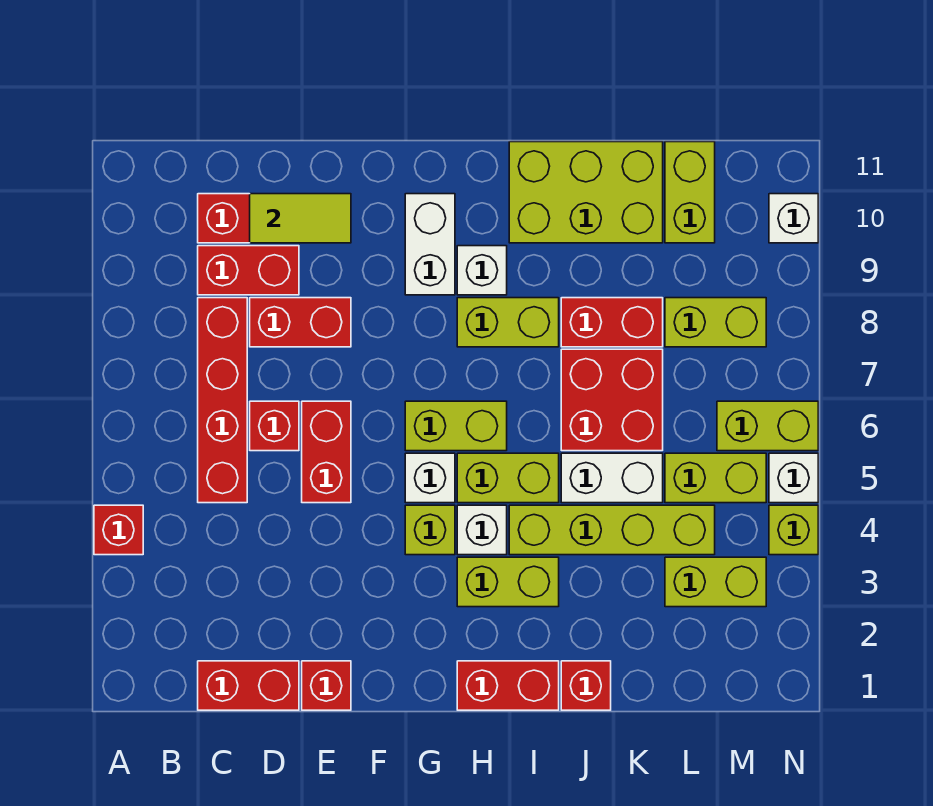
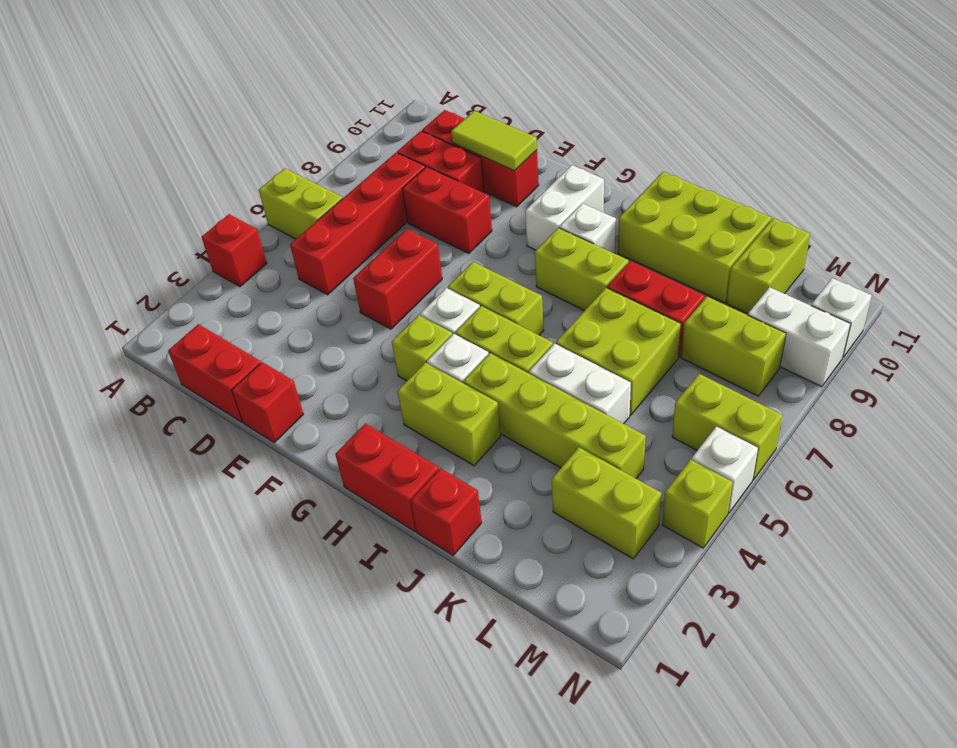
red brick D6 level 1 -> none
red brick J6:K7 level 1 -> lime brick J6:K7 level 1
lime brick L5:M5 level 1 -> lime brick A6:B6 level 1
none -> white brick M9:N9 level 1

